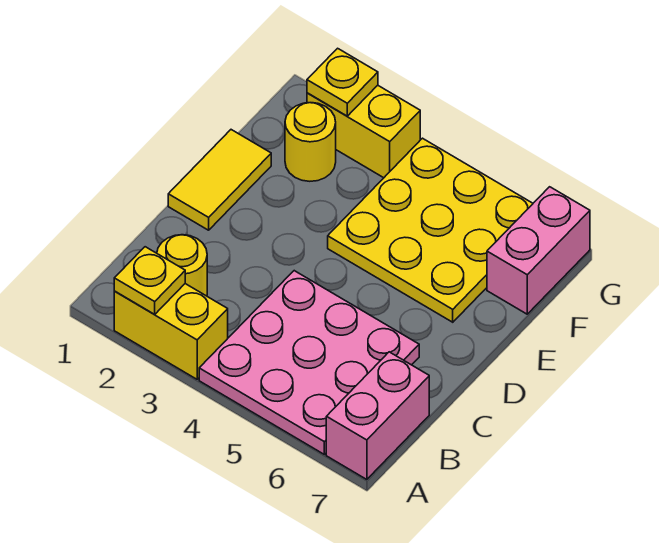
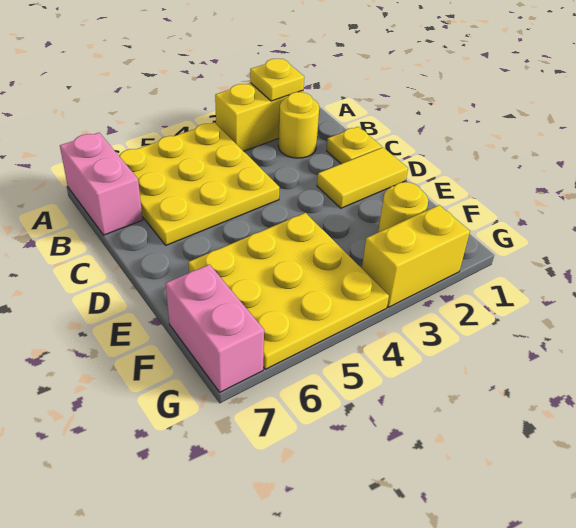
pink plate A4:C6 level 1 -> yellow plate A4:C6 level 1
yellow tile D1:E1 level 1 -> yellow tile D1:D2 level 1
yellow plate G2 level 2 -> yellow plate C1 level 1

